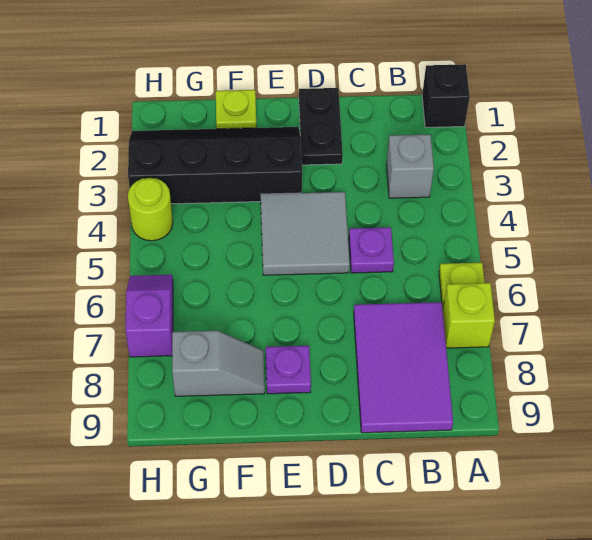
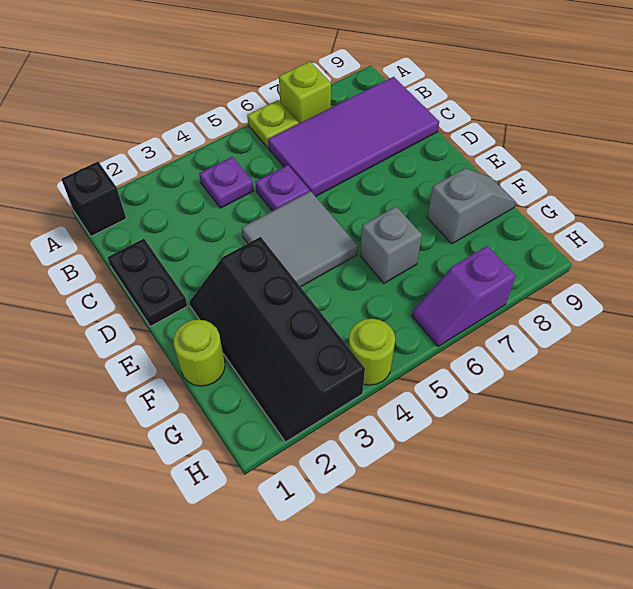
grey brick B3 level 1 -> grey brick F6 level 1
purple tile B7:C9 level 1 -> purple tile B6:C9 level 1
black plate D1:D2 level 1 -> black plate C1:D1 level 1
purple plate E8 level 1 -> purple plate B4 level 1
lime plate F1 level 1 -> lime round brick F1 level 1
grey slope F8:G8 level 1 top G -> grey slope F8:F9 level 1 top 8

